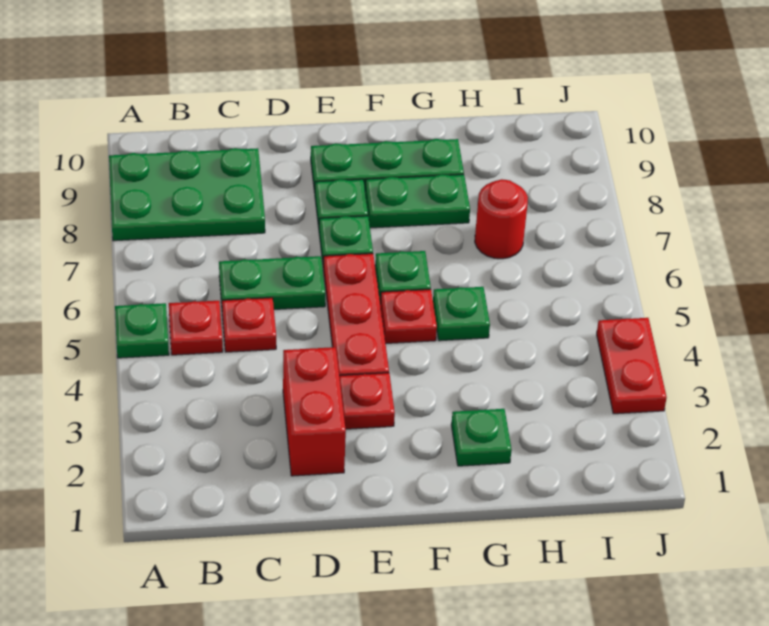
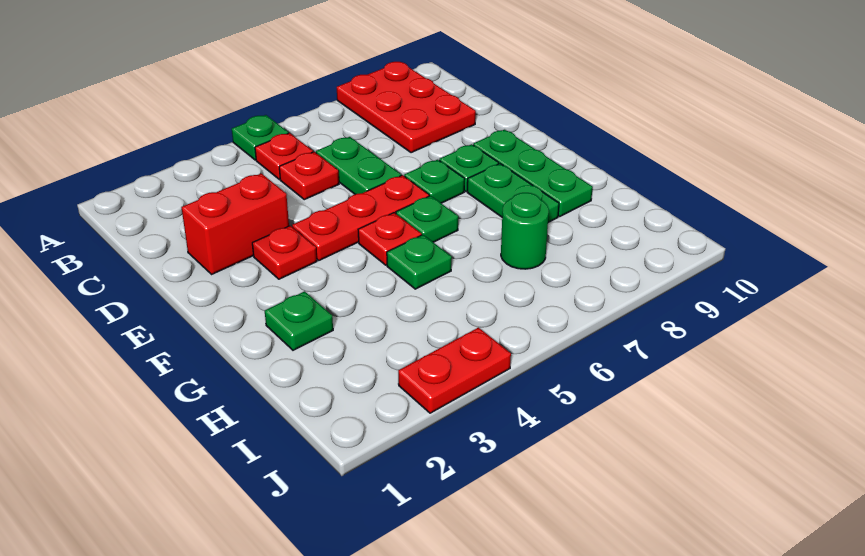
green plate A8:C9 level 1 -> red plate A8:C9 level 1
red round brick H7 level 1 -> green round brick H7 level 1

